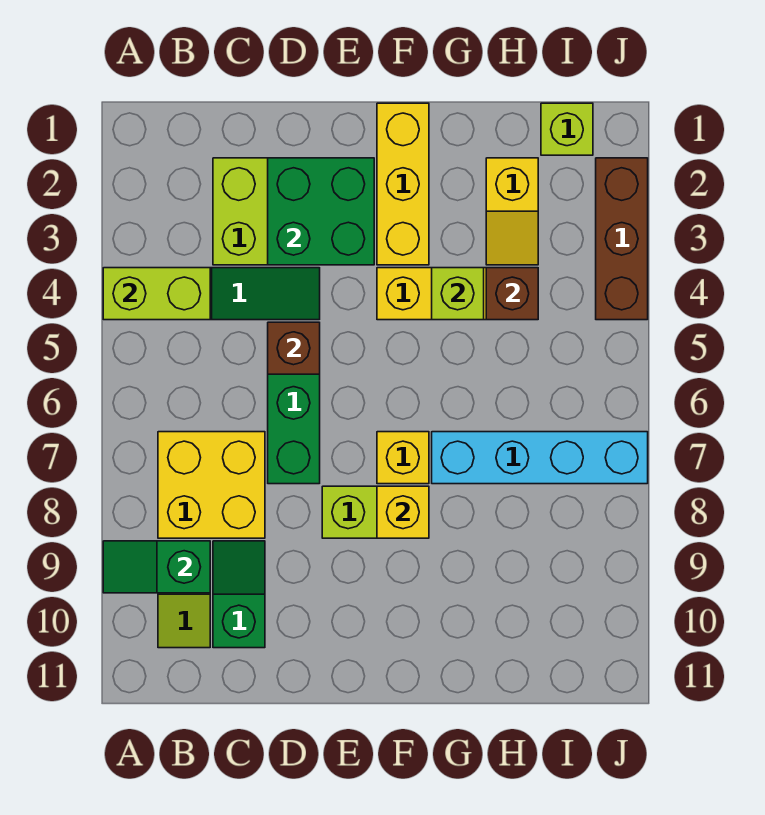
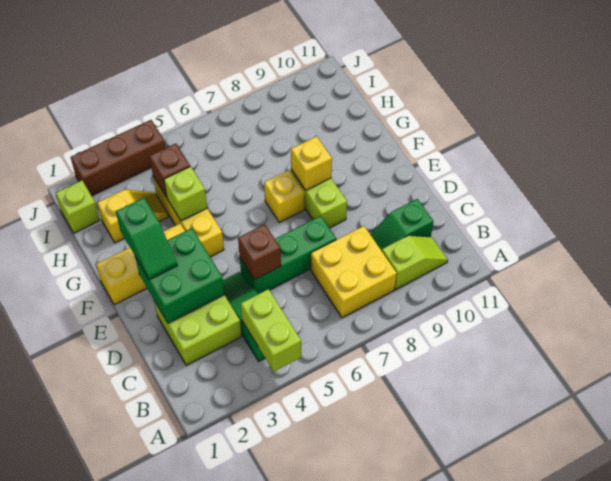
green slope A9:B9 level 2 top B -> green slope E2:F2 level 3 top F
cyan brick G7:J7 level 1 -> none

